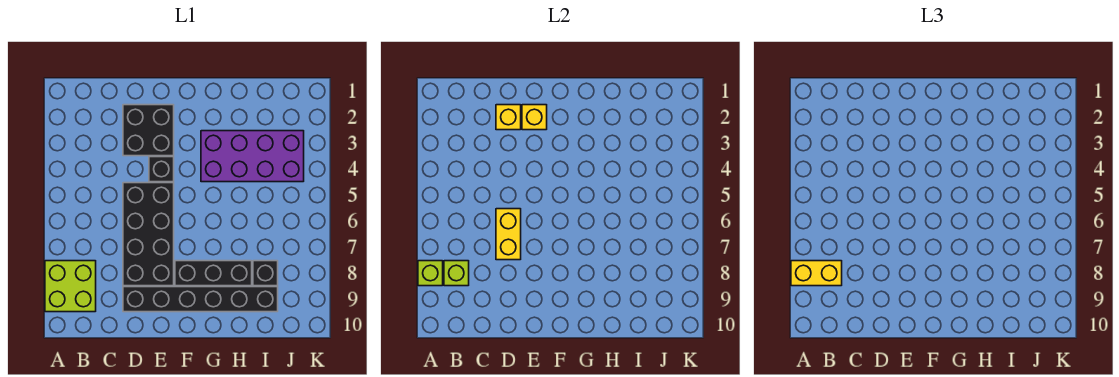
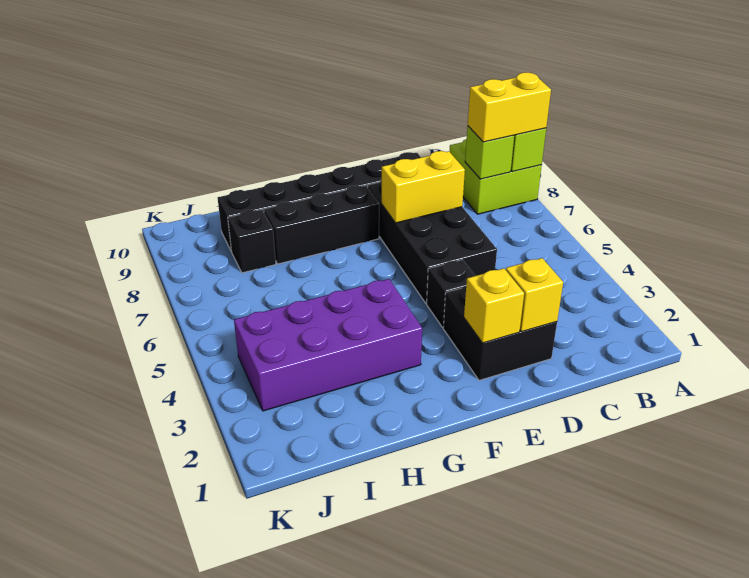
yellow brick D6:D7 level 2 -> yellow brick D7:E7 level 2

